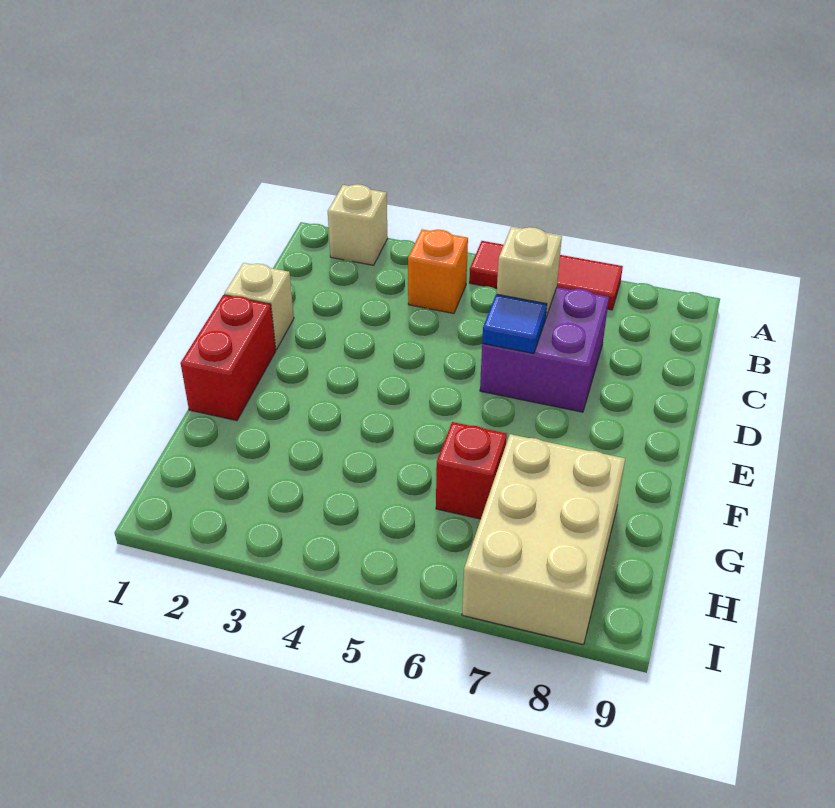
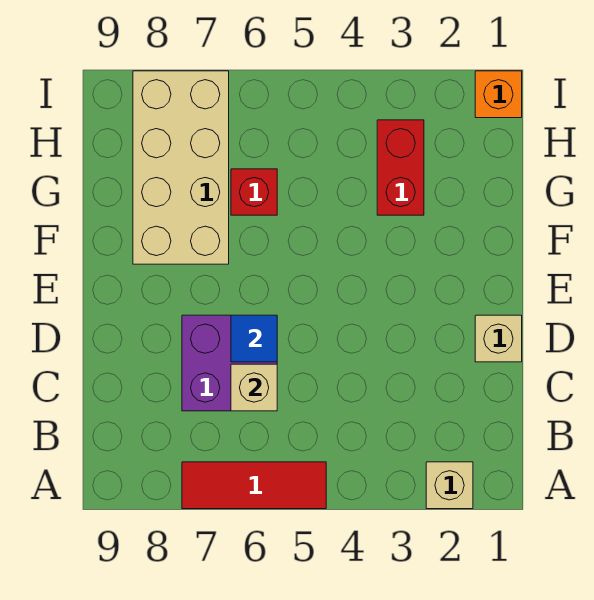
orange brick B4 level 1 -> orange brick I1 level 1
red brick E1:F1 level 1 -> red brick G3:H3 level 1
tan brick G7:I8 level 1 -> tan brick F7:I8 level 1

